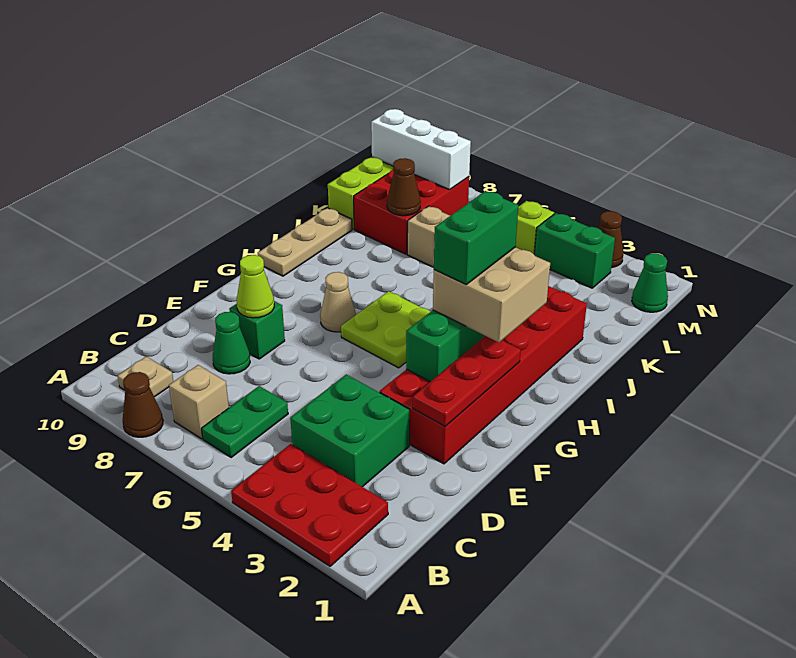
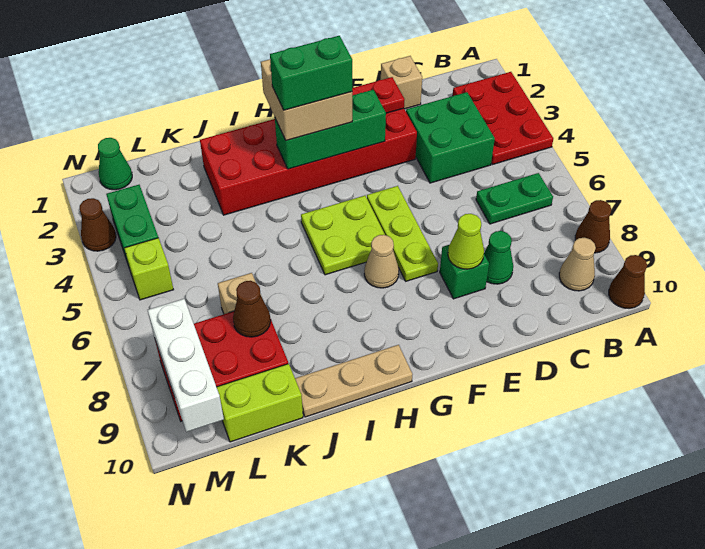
none -> brown cone A10 level 1
tan brick B7 level 1 -> tan brick D1 level 1
tan plate B9 level 1 -> tan cone B9 level 1
none -> lime plate F5:F7 level 1

